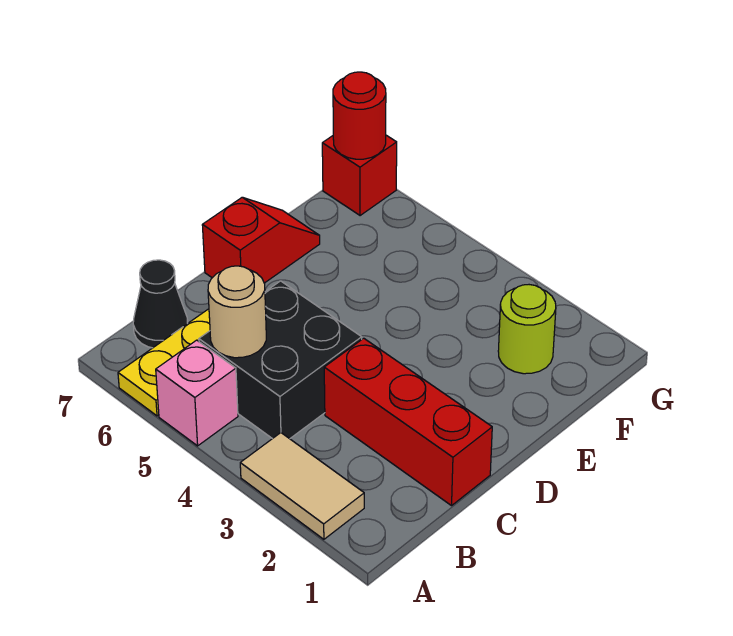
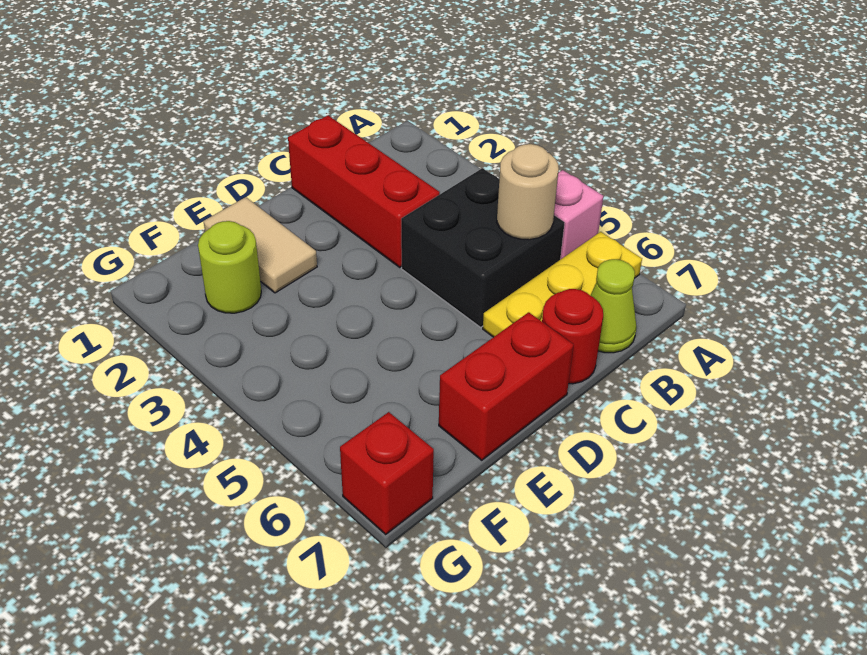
tan tile A2:A3 level 1 -> tan tile E1:E2 level 1
black cone B7 level 1 -> lime cone B7 level 1
red slope D7:E7 level 1 top D -> red brick D7:E7 level 1
red round brick G7 level 2 -> red round brick C7 level 1

